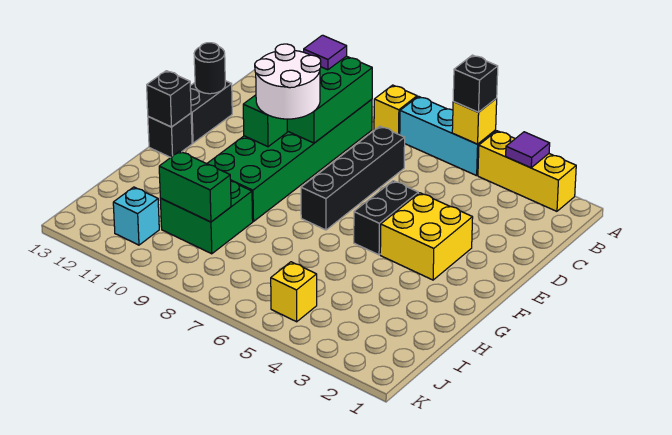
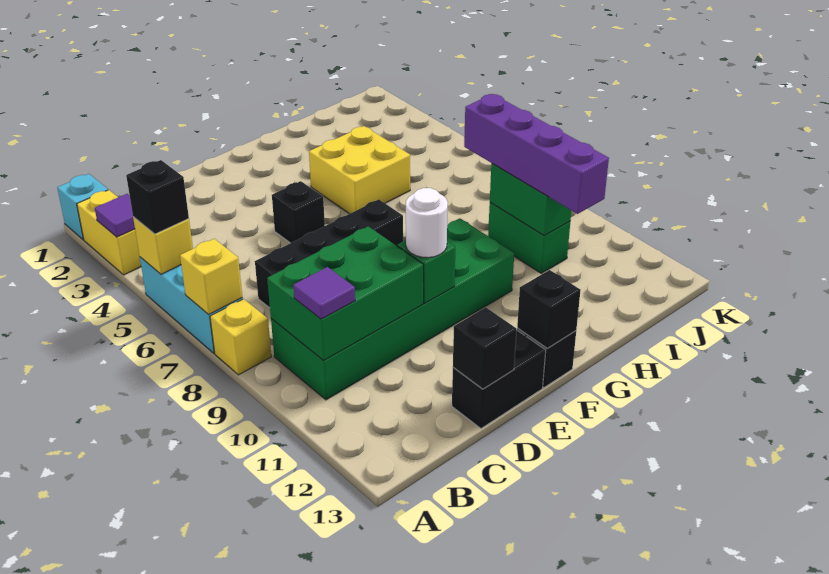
yellow brick A2:A4 level 1 -> yellow brick A2:A3 level 1
white round brick D9:E10 level 3 -> white round brick E10 level 3
black round brick D13 level 2 -> black brick D13 level 2
yellow brick E3:F4 level 1 -> yellow brick G4:H5 level 1
black brick E5:F5 level 1 -> black brick E5 level 1
green brick H9:I10 level 1 -> green brick I9:I10 level 1
none -> purple brick I8:I11 level 3
yellow brick J5 level 1 -> yellow brick A7 level 2
cyan brick J11 level 1 -> cyan brick A1 level 1

